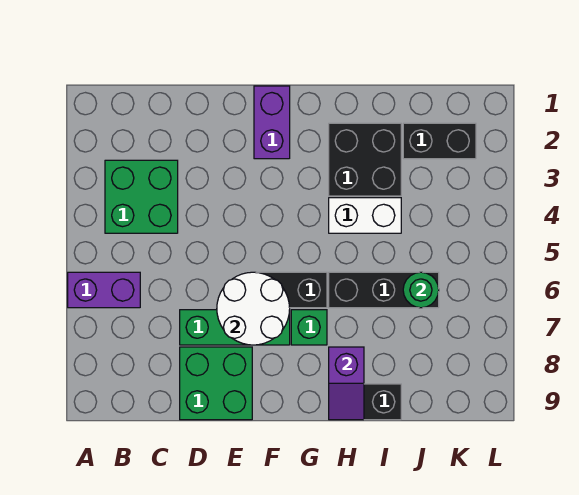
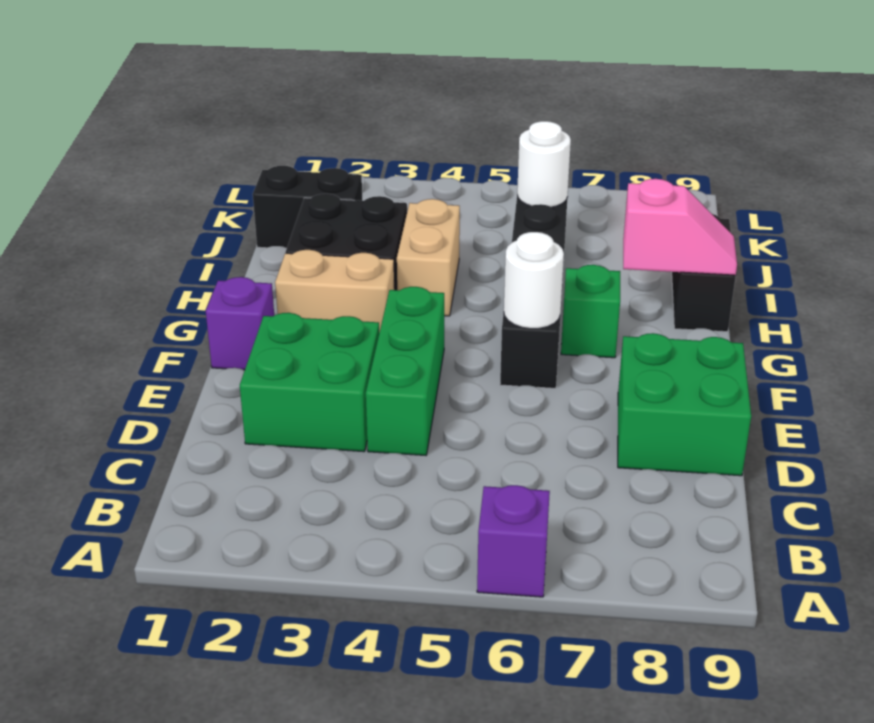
purple brick A6:B6 level 1 -> purple brick A6 level 1
green brick B3:C4 level 1 -> green brick D2:E3 level 1
green brick D7:F7 level 1 -> green brick D4:F4 level 1
white round brick E6:F7 level 2 -> white round brick F6 level 2
purple brick F1:F2 level 1 -> purple brick F1 level 1
none -> tan brick G2:G3 level 1
white brick H4:I4 level 1 -> tan brick H4:I4 level 1
purple slope H8:H9 level 2 top 8 -> pink slope H8:H9 level 2 top 8
black brick J2:K2 level 1 -> black brick J1:J2 level 1
green round brick J6 level 2 -> white round brick J6 level 2

